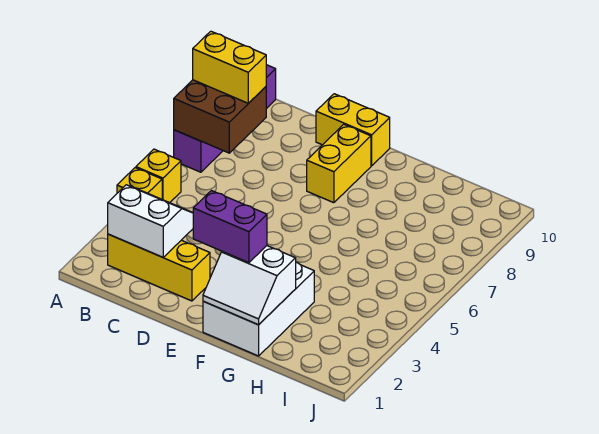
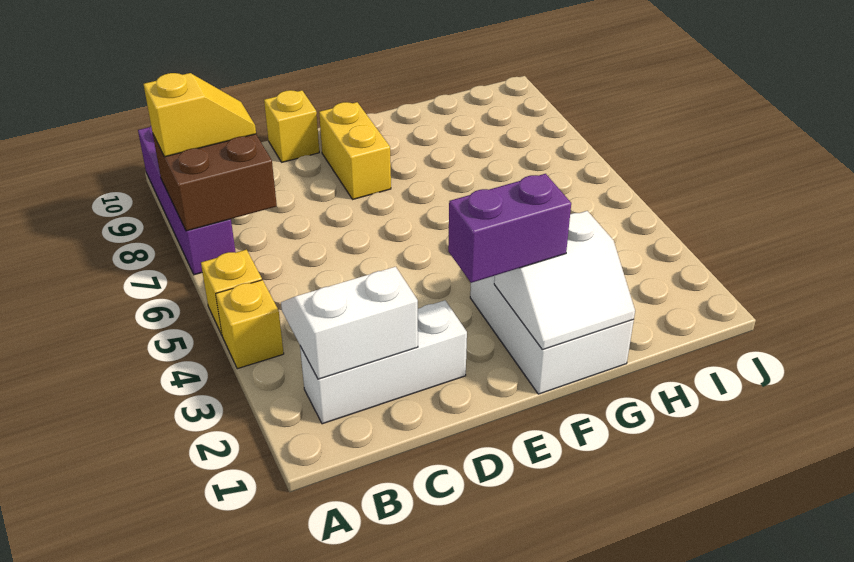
yellow brick A8:B8 level 3 -> yellow slope A8:B8 level 3 top A
yellow brick B2:D2 level 1 -> white brick B2:D2 level 1
yellow brick D10:E10 level 1 -> yellow brick D10 level 1

